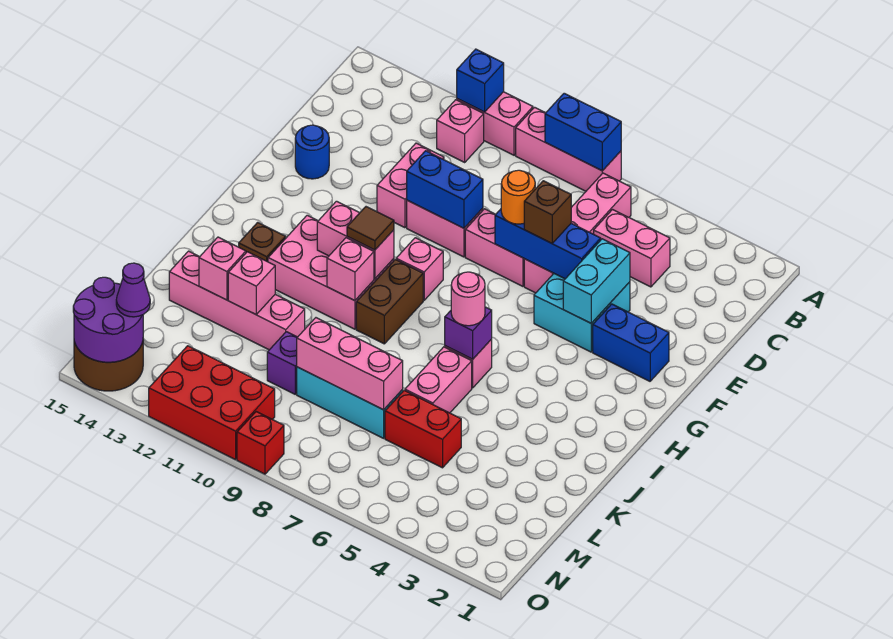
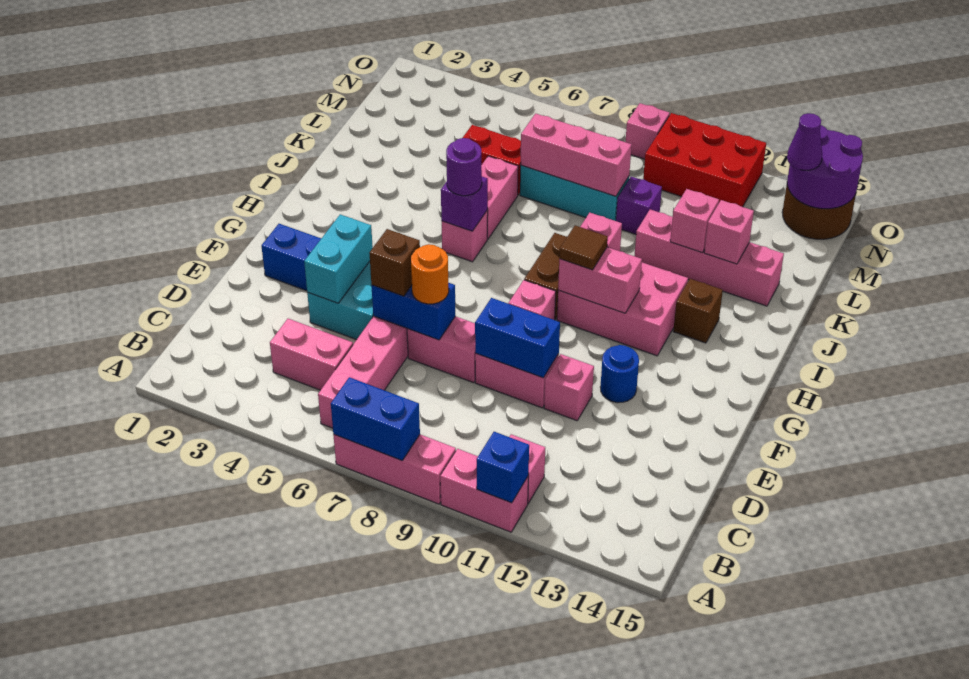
pink brick D11:E11 level 1 -> pink brick E11 level 1
blue brick E5:E7 level 2 -> blue brick E6:E7 level 2
blue round brick E14 level 1 -> blue round brick F12 level 1
pink round brick I6 level 3 -> purple round brick I6 level 3
red brick O9 level 1 -> pink brick O9 level 1

